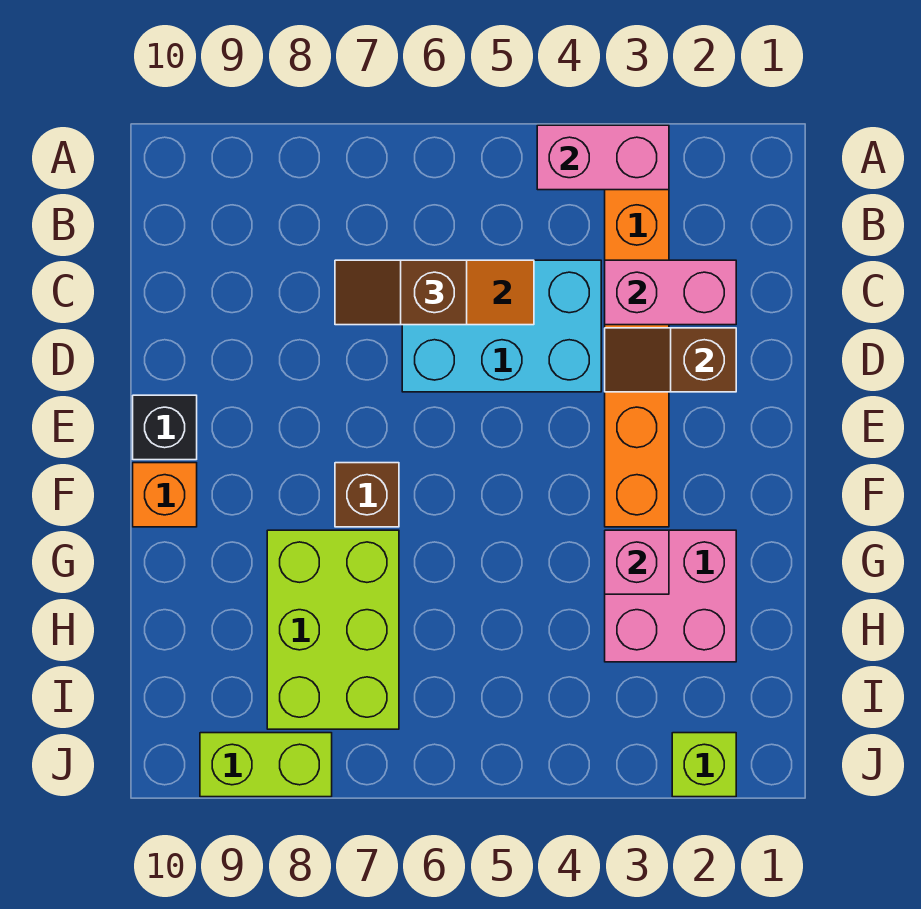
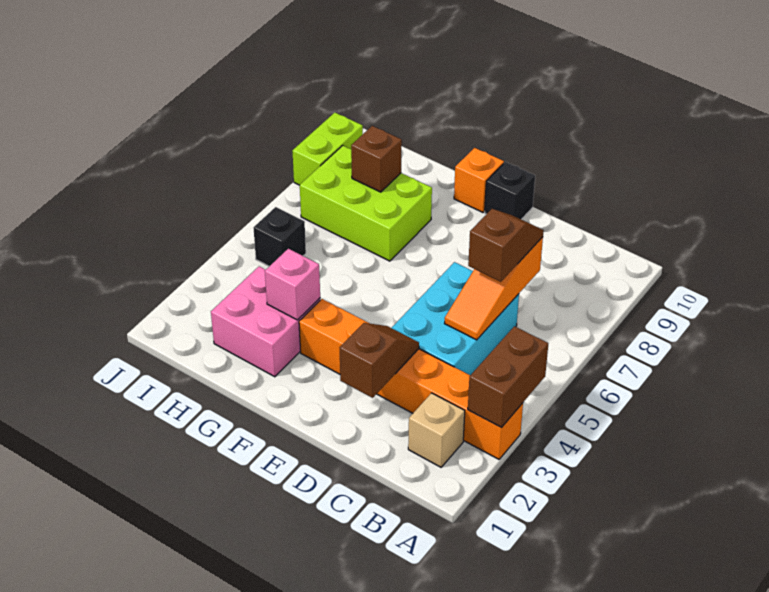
pink brick A3:A4 level 2 -> brown brick A3:A4 level 2
none -> tan brick B2 level 1
pink brick C2:C3 level 2 -> none
brown brick F7 level 1 -> brown brick H8 level 2
none -> black brick I5 level 1
lime brick J2 level 1 -> none

